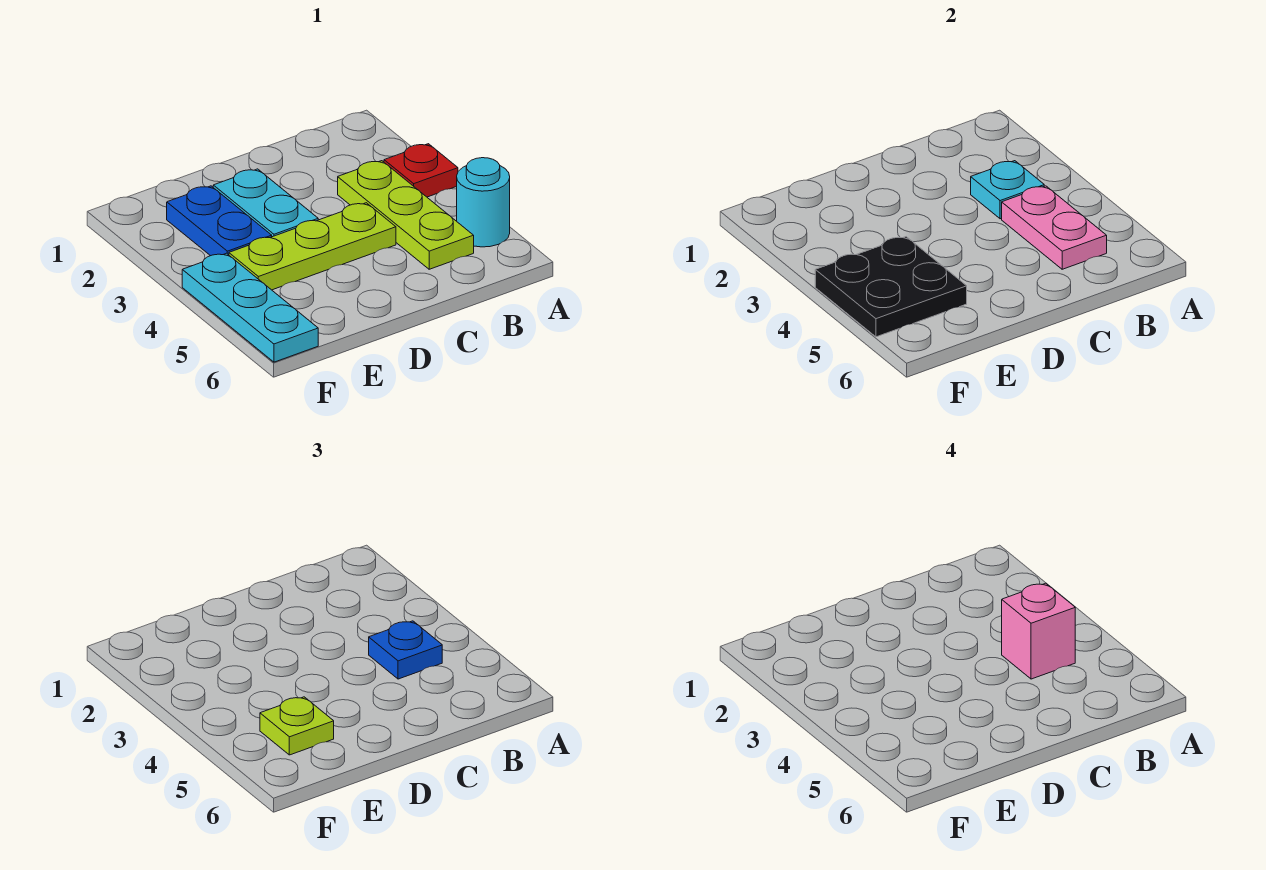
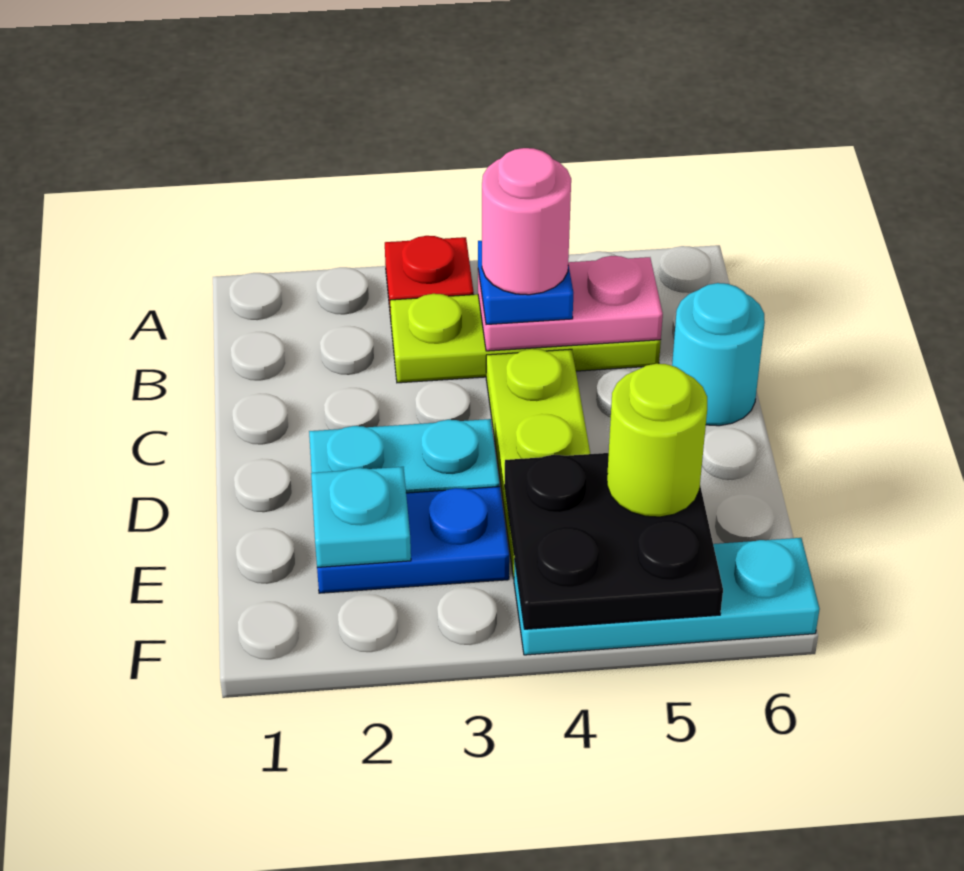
cyan round brick A5 level 1 -> cyan round brick C6 level 1
cyan plate B3 level 2 -> cyan plate E2 level 2
pink brick B4 level 4 -> pink round brick B4 level 4
lime plate E5 level 3 -> lime round brick E5 level 3

